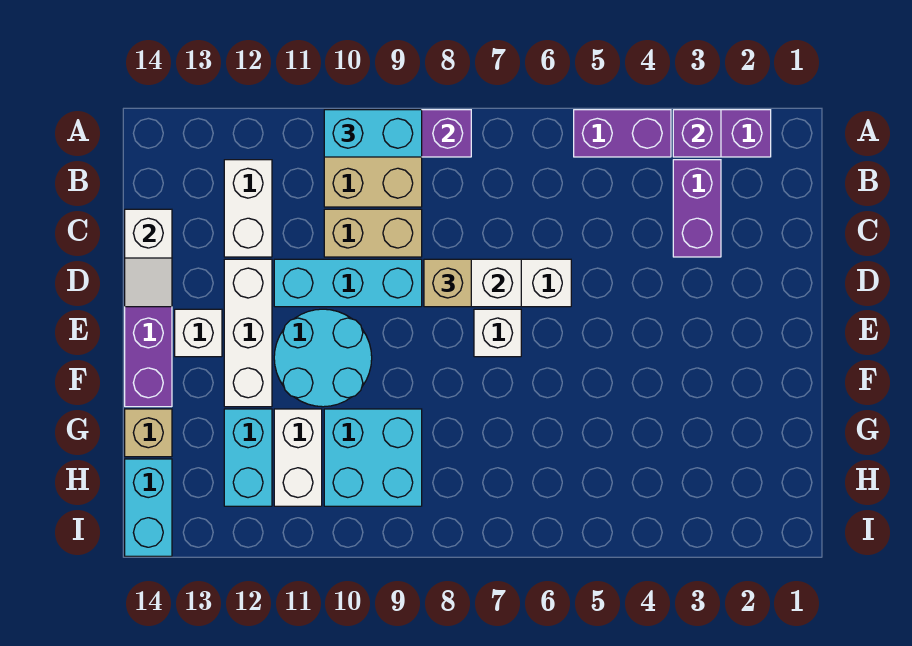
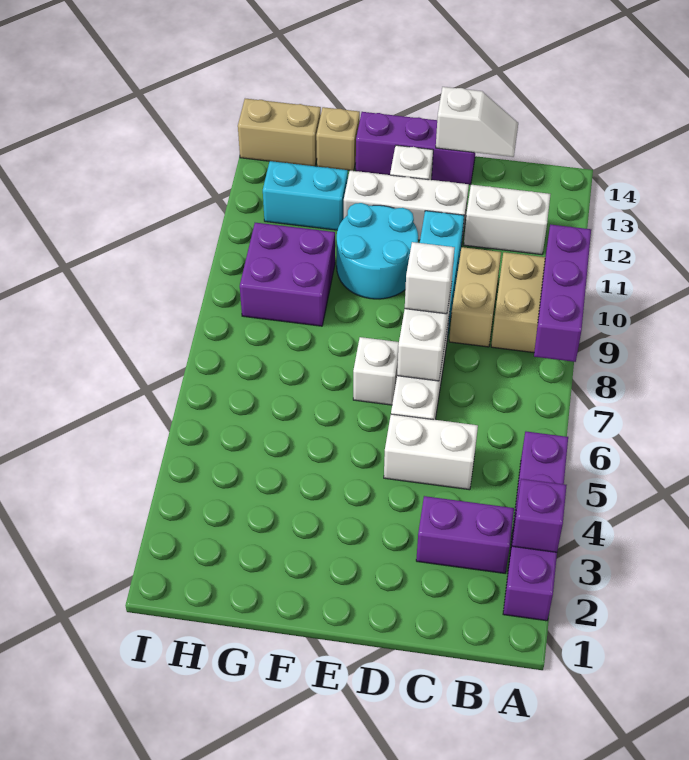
cyan brick A9:A10 level 3 -> none
white slope C14:D14 level 2 top C -> white slope C14:D14 level 2 top D
tan brick D8 level 3 -> white brick D8 level 3
cyan brick G9:H10 level 1 -> purple brick G9:H10 level 1
white brick G11:H11 level 1 -> white brick C5:D5 level 1
cyan brick H14:I14 level 1 -> tan brick H14:I14 level 1

